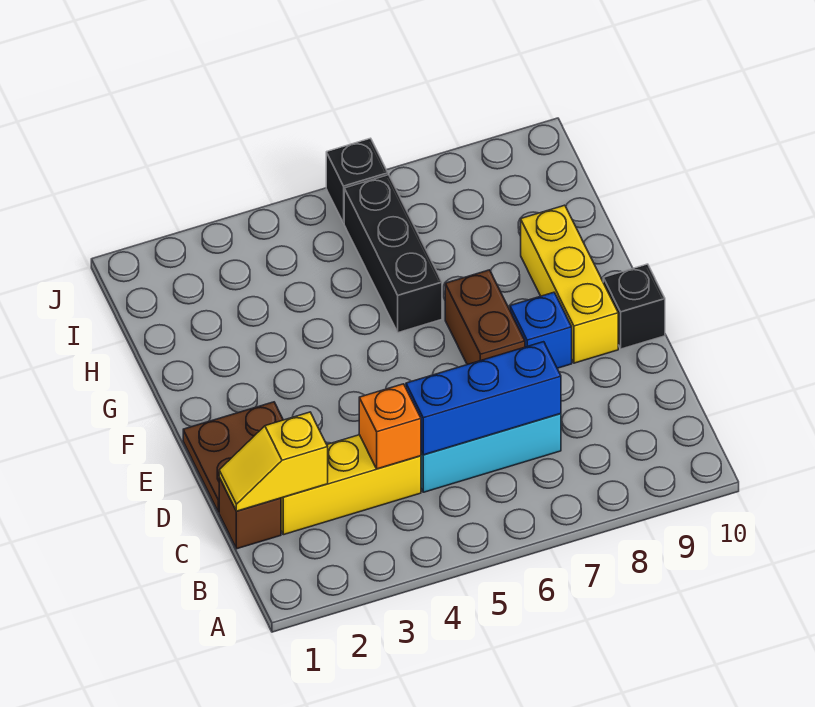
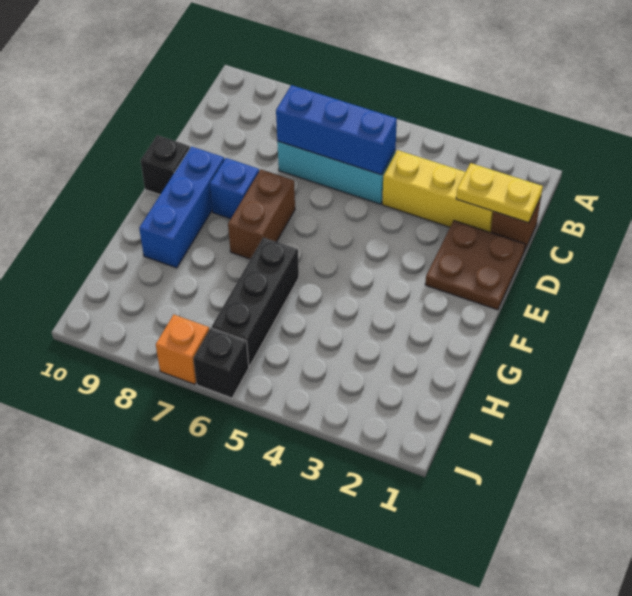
yellow slope C1:C2 level 2 top 2 -> yellow plate C1:C2 level 2
orange brick C4 level 2 -> orange brick J7 level 1
yellow brick E9:G9 level 1 -> blue brick E9:G9 level 1

